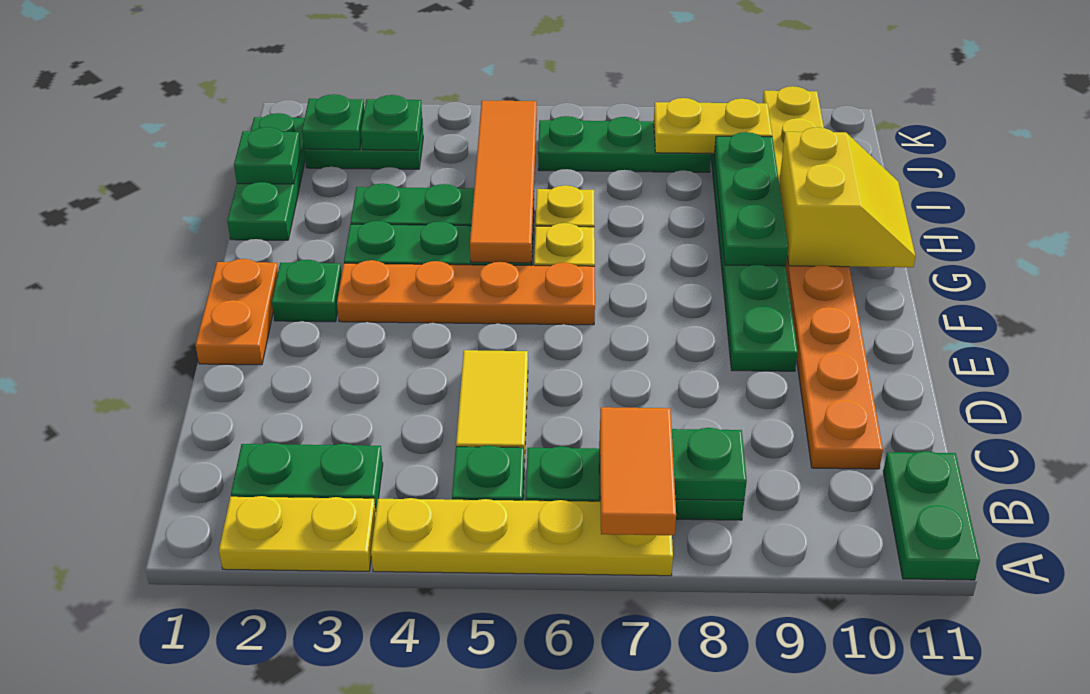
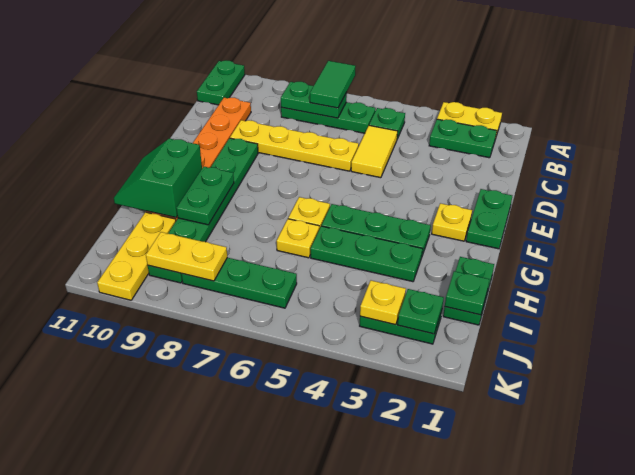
yellow plate A4:A7 level 1 -> yellow plate D6:D9 level 1
orange tile A7:B7 level 3 -> green tile A7:B7 level 3
orange plate E1:F1 level 1 -> green plate E1:F1 level 1
green plate F2 level 1 -> yellow plate F2 level 1
orange plate F3:F6 level 1 -> none
orange tile G5:J5 level 2 -> none
green plate G9:I9 level 2 -> green plate G9:H9 level 2
yellow slope G10:H11 level 2 top 10 -> green slope G10:H11 level 2 top 10
green plate H1:J1 level 1 -> green plate H1:I1 level 1
green plate J3 level 2 -> yellow plate J3 level 2

